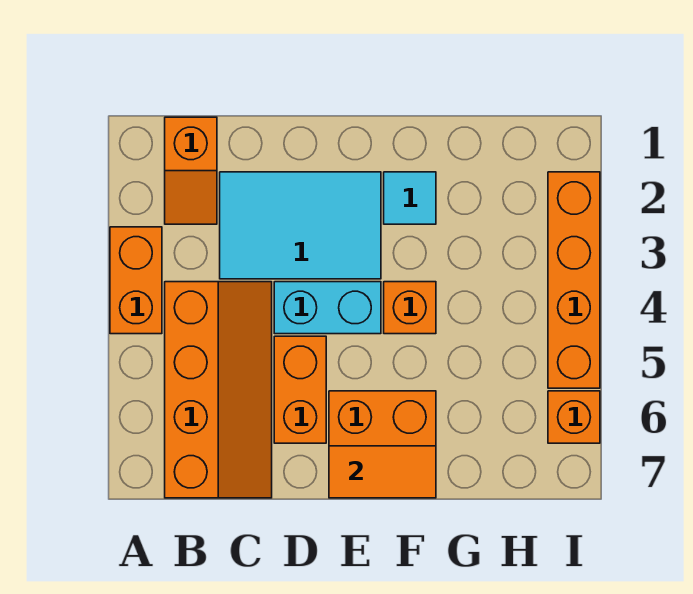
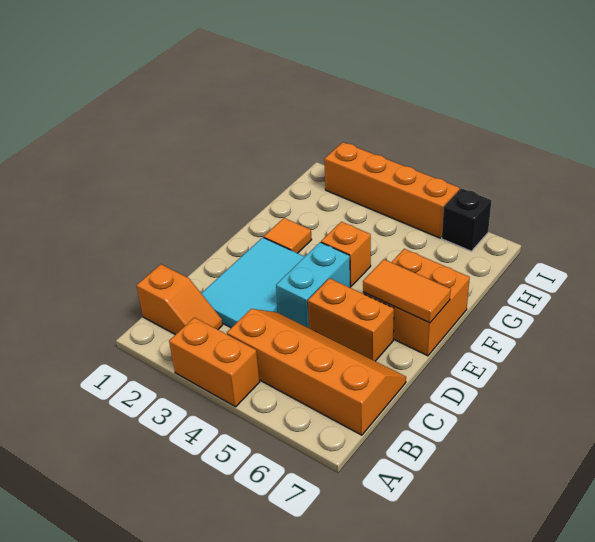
orange tile E7:F7 level 2 -> orange tile E6:E7 level 2
cyan tile F2 level 1 -> orange tile F2 level 1
orange brick I6 level 1 -> black brick I6 level 1

